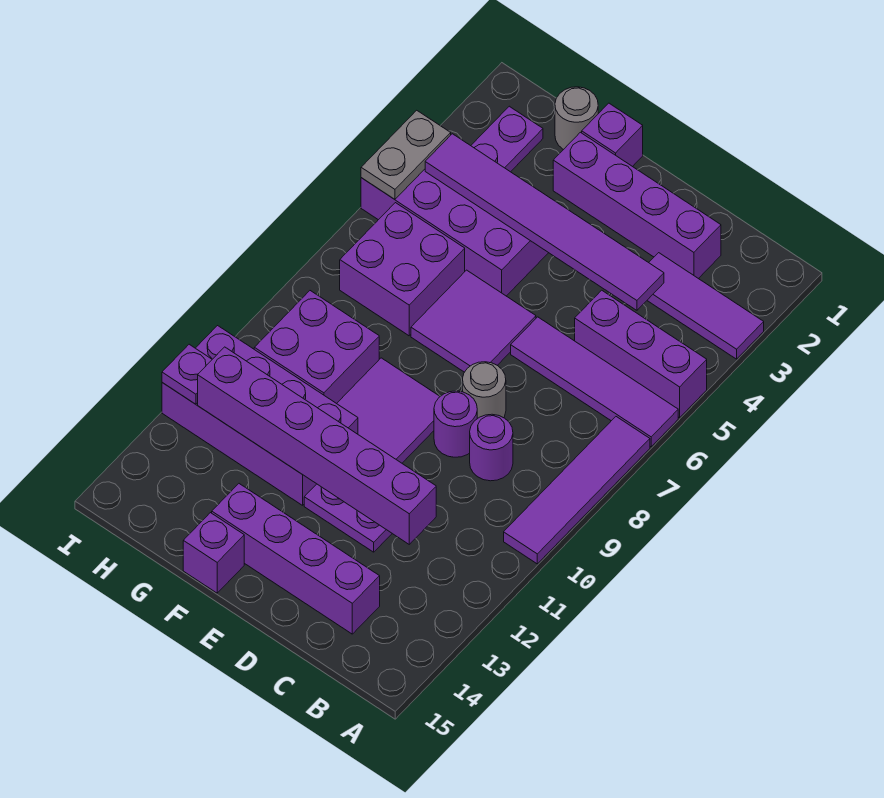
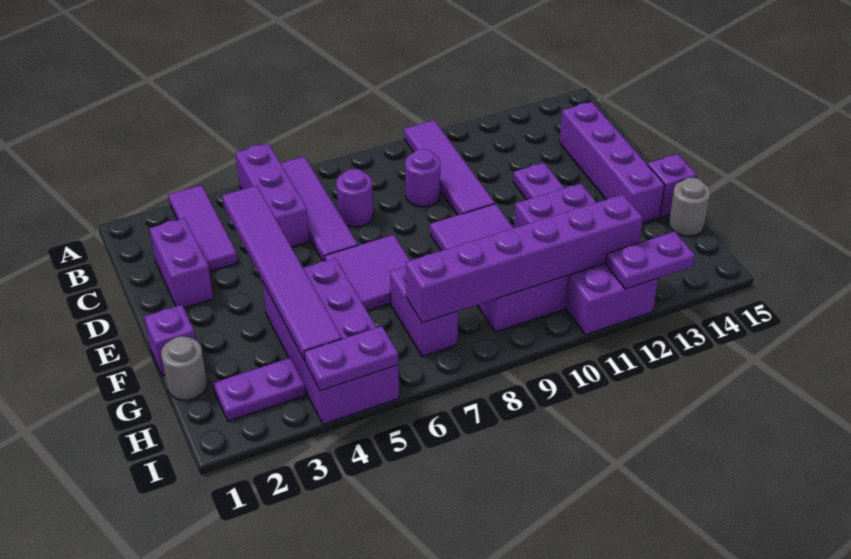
purple tile A7:A10 level 1 -> purple tile A10:D10 level 1
purple brick C2:F2 level 1 -> purple brick C2:D2 level 1
purple brick C12:H12 level 2 -> purple brick H7:H12 level 2
grey round brick D8 level 1 -> grey round brick G15 level 1
purple round brick D9 level 1 -> purple round brick C7 level 1
purple brick G6:H7 level 1 -> purple brick G7:H7 level 1
grey plate I4:I5 level 2 -> purple plate I4:I5 level 2
purple plate I12 level 2 -> purple plate I12:I13 level 2

